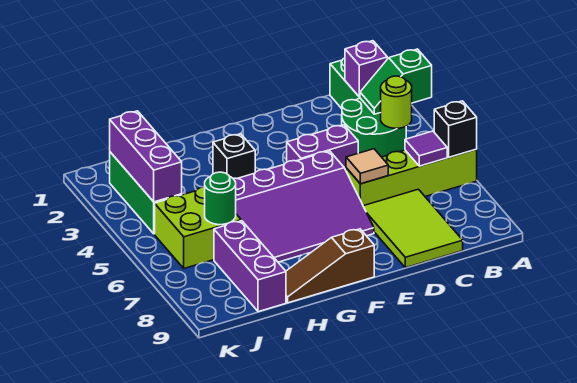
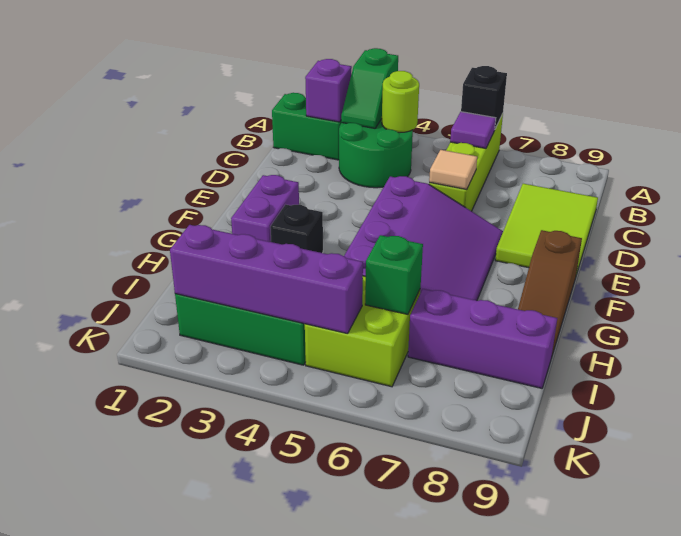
lime tile C7:D9 level 1 -> lime tile C8:E9 level 1
purple brick D4:E4 level 1 -> purple brick F2:G2 level 1
green round brick I6 level 2 -> green brick I6 level 2
purple brick J2:J4 level 2 -> purple brick J2:J5 level 2

